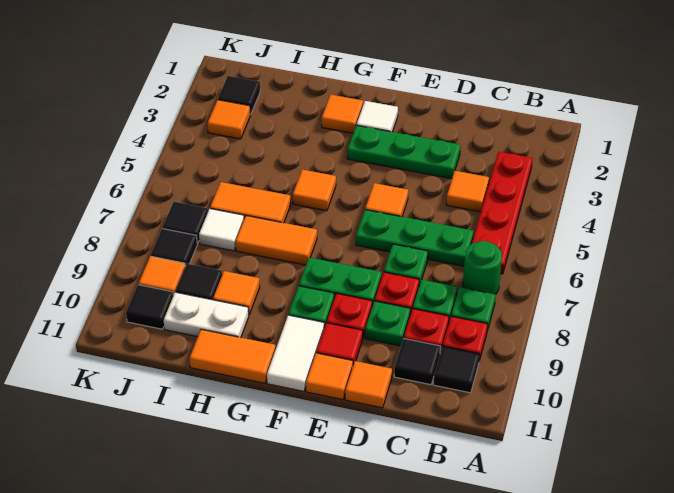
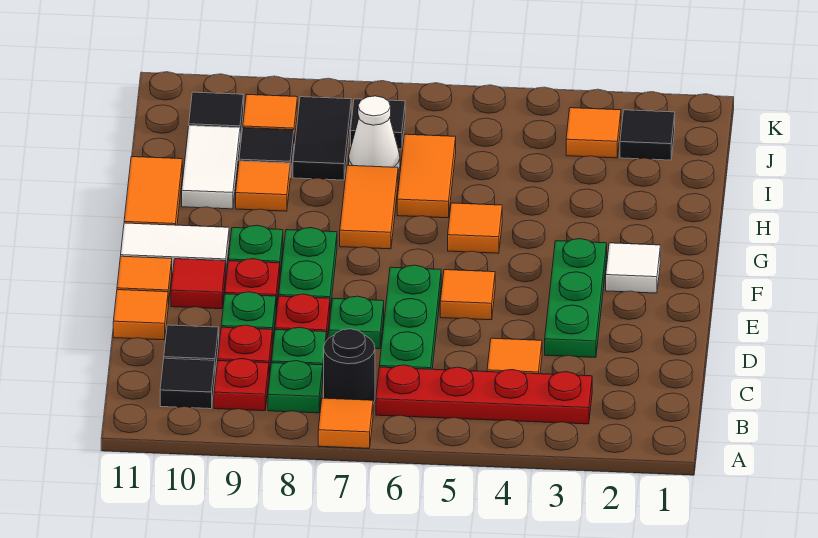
green round brick B7 level 1 -> black round brick B7 level 1
orange tile G2 level 1 -> orange tile A7 level 1
white plate H10:I10 level 1 -> white tile H10:I10 level 1
white tile I7 level 1 -> white cone I7 level 1
black tile J8 level 1 -> black tile I8:J8 level 1

